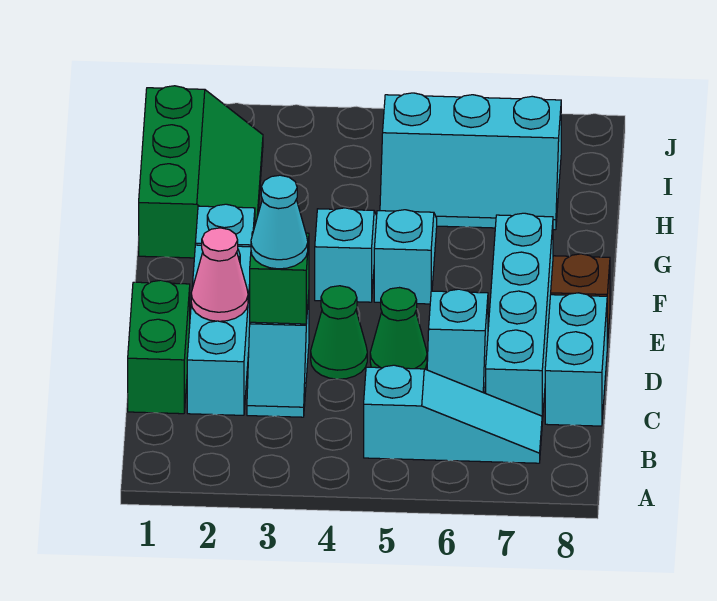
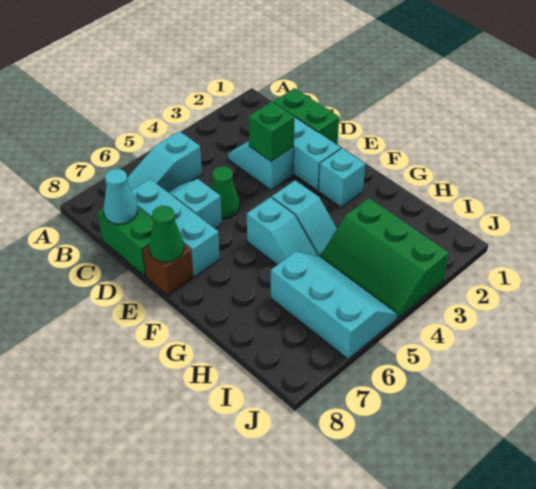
cyan brick C7:F7 level 1 -> cyan brick C7:E7 level 1
cyan brick C8:D8 level 1 -> green brick C8:D8 level 1
pink cone D2 level 2 -> none
cyan cone D3 level 3 -> cyan cone C8 level 2
green cone D4 level 1 -> green cone E8 level 2
green slope G1:I2 level 1 top 1 -> green slope H3:J4 level 1 top 3
cyan slope H5:I7 level 1 top I -> cyan slope H5:J6 level 1 top 6

